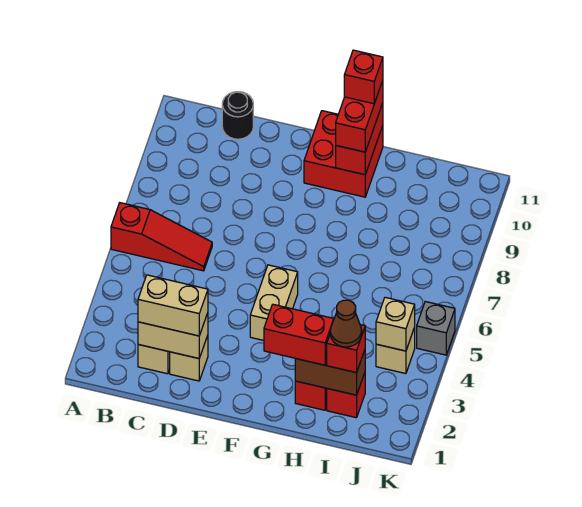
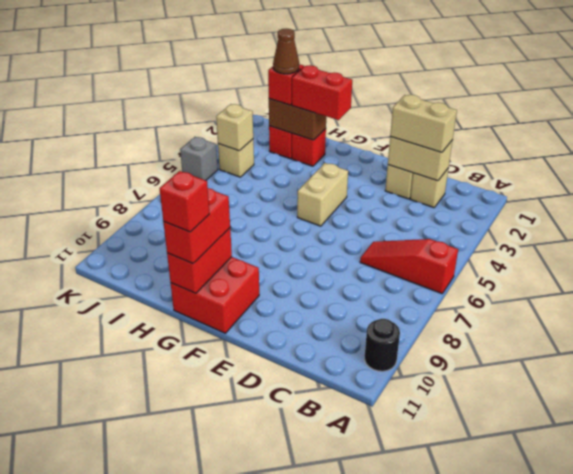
black round brick C11 level 1 -> black round brick A10 level 1

